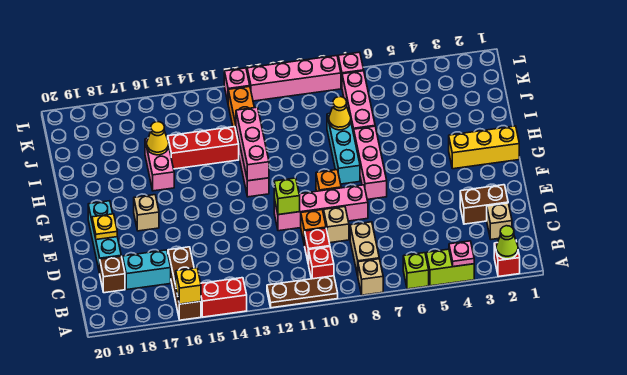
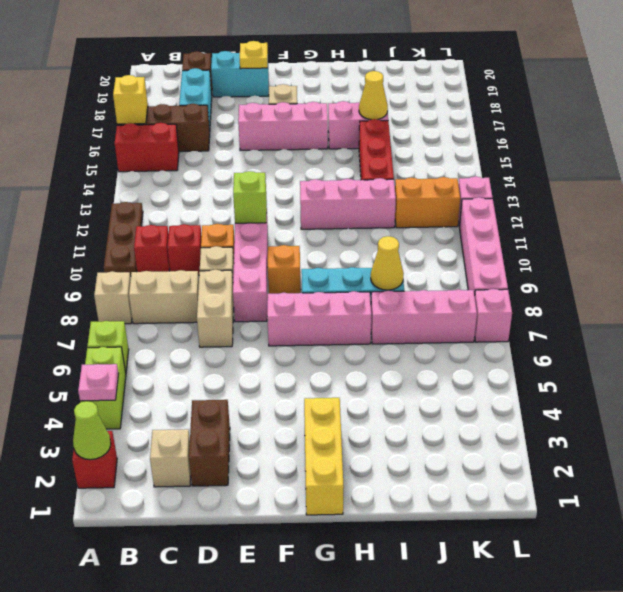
red brick A14:A15 level 1 -> red brick A15:B15 level 1
none -> tan brick D7:D8 level 1
cyan brick D19:F19 level 1 -> cyan brick D19:E19 level 1
pink brick G12:I12 level 2 -> pink brick E16:G16 level 1

